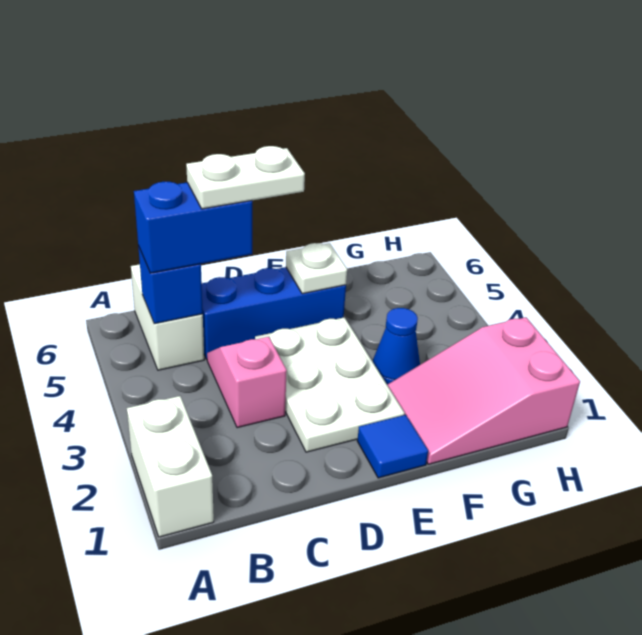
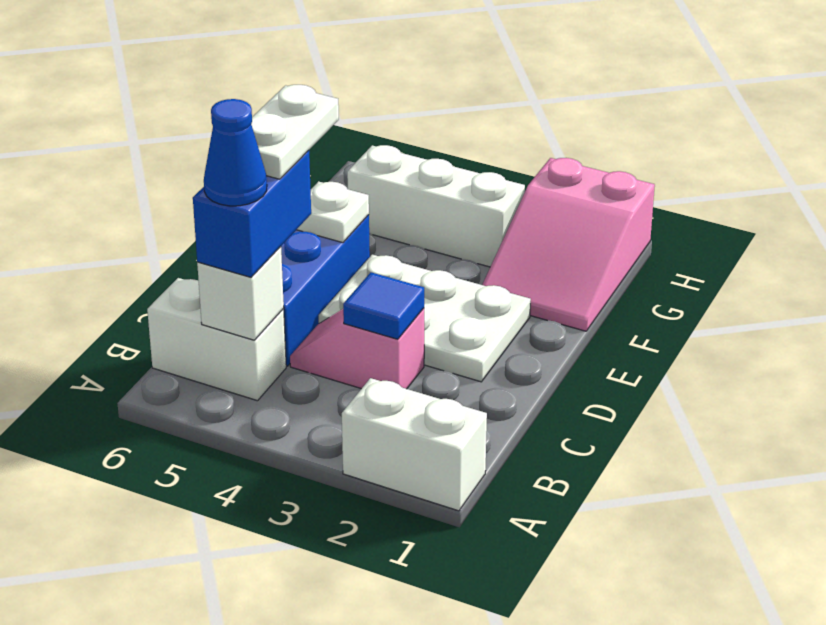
blue brick B5 level 2 -> white brick B5 level 2
blue tile E1 level 1 -> blue tile C3 level 2
blue cone F3 level 1 -> blue cone B5 level 4
none -> white brick G3:G5 level 1

